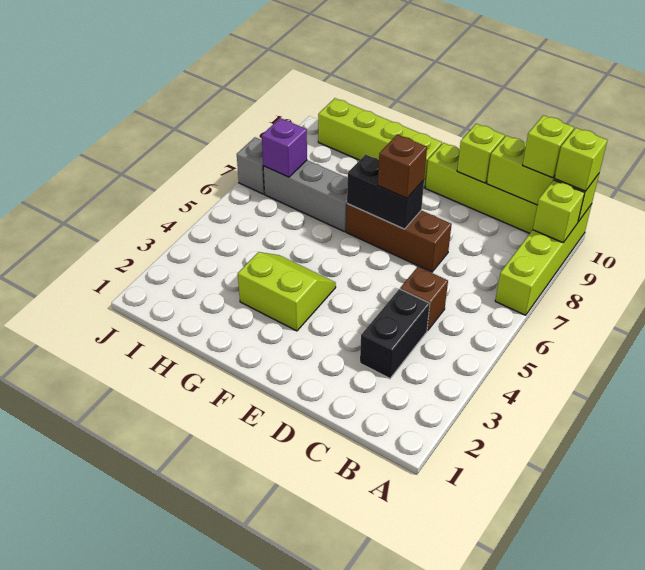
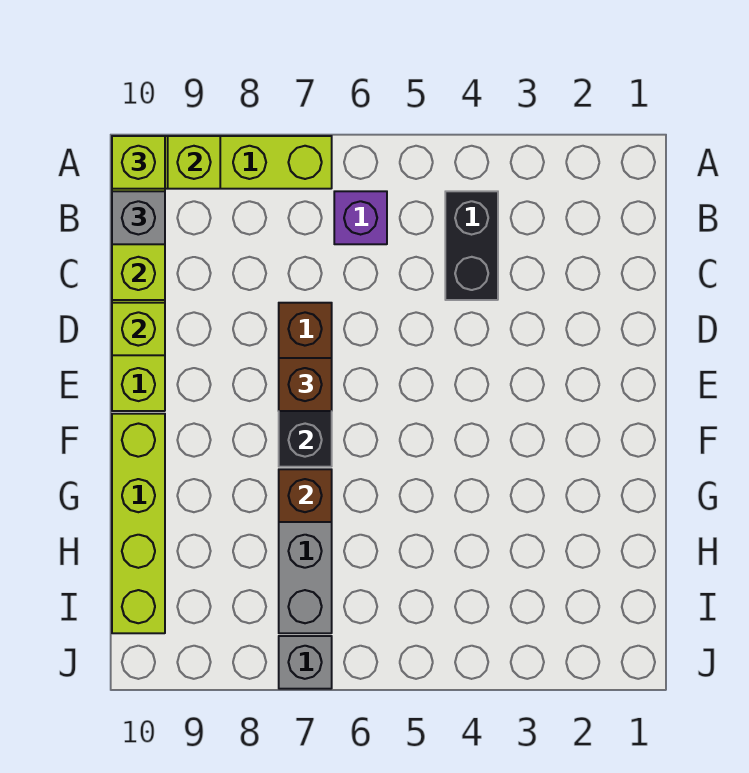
lime brick B10 level 3 -> grey brick B10 level 3
black brick C3:C4 level 1 -> black brick B4:C4 level 1
brown brick C5 level 1 -> brown brick G7 level 2
lime slope F3:G4 level 1 top 3 -> none
purple brick I7 level 2 -> purple brick B6 level 1

